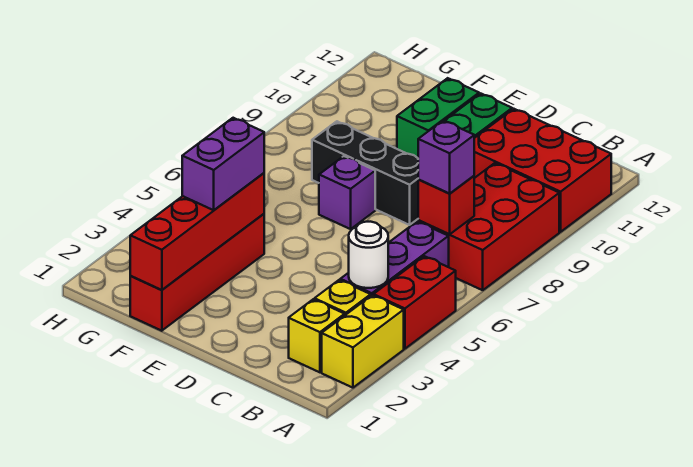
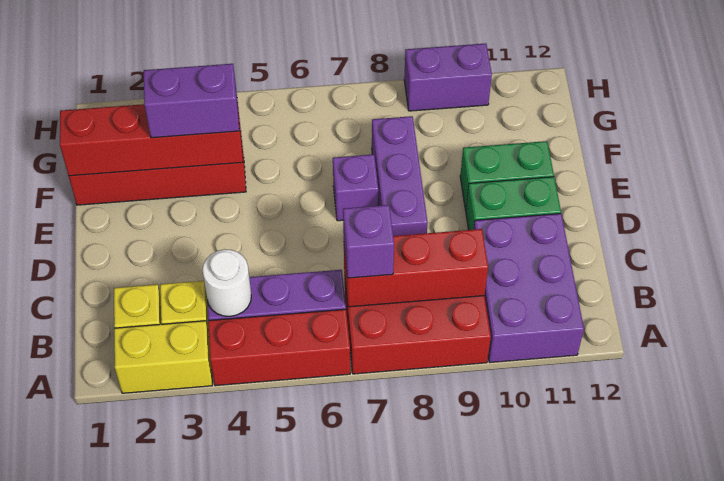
red brick A4:A5 level 1 -> red brick A4:A6 level 1
red brick A10:C11 level 1 -> purple brick A10:C11 level 1
red brick B7 level 2 -> red brick B7:B9 level 2
black brick D8:F8 level 1 -> purple brick D8:F8 level 1
none -> purple brick H9:H10 level 1

